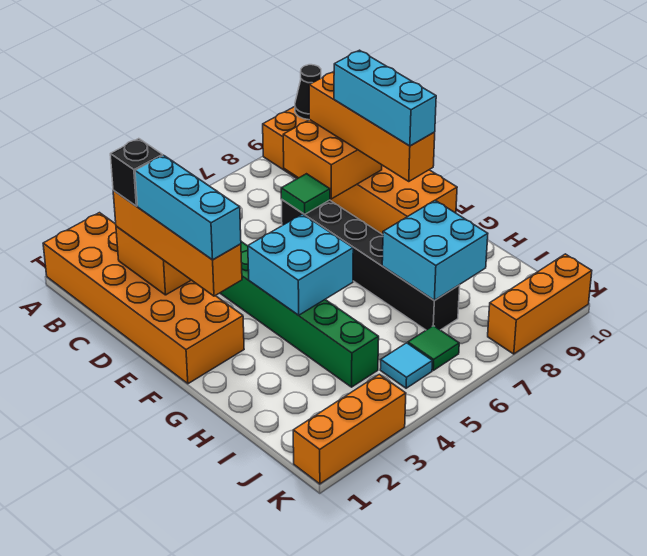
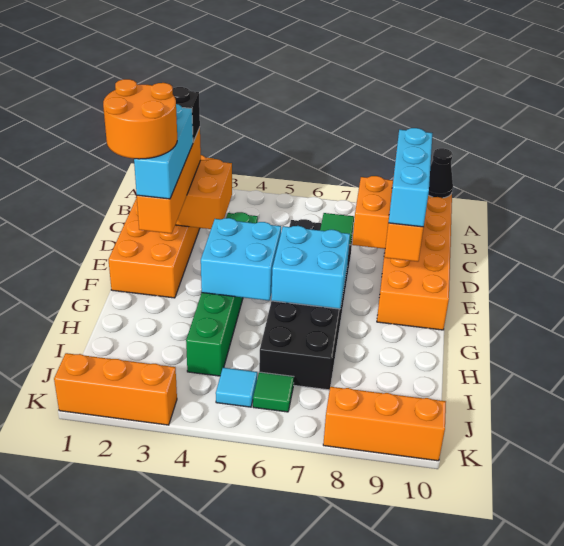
black brick D7:I7 level 1 -> black brick D6:I7 level 1
none -> orange round brick E1:F2 level 5
cyan brick H7:I8 level 2 -> cyan brick F6:G7 level 2

